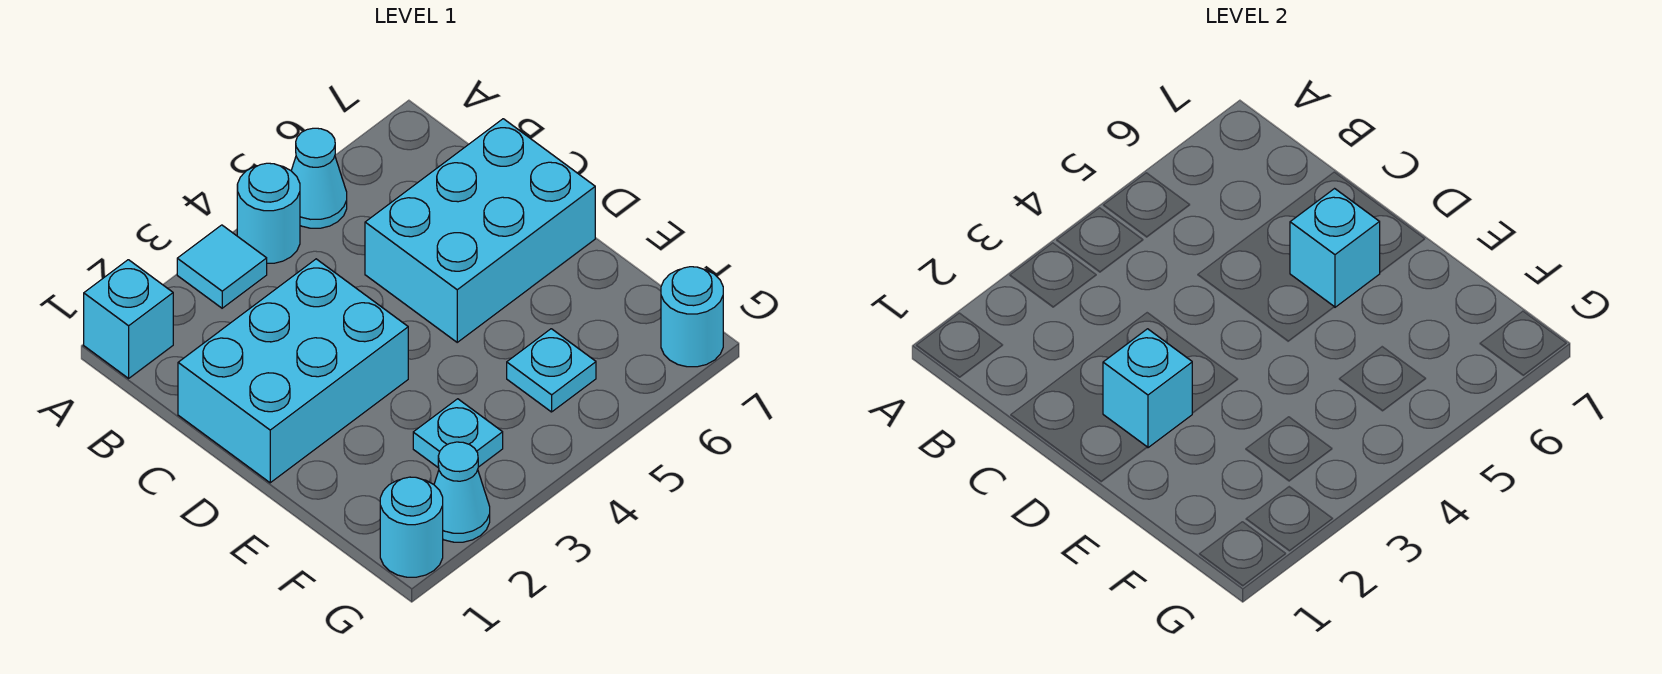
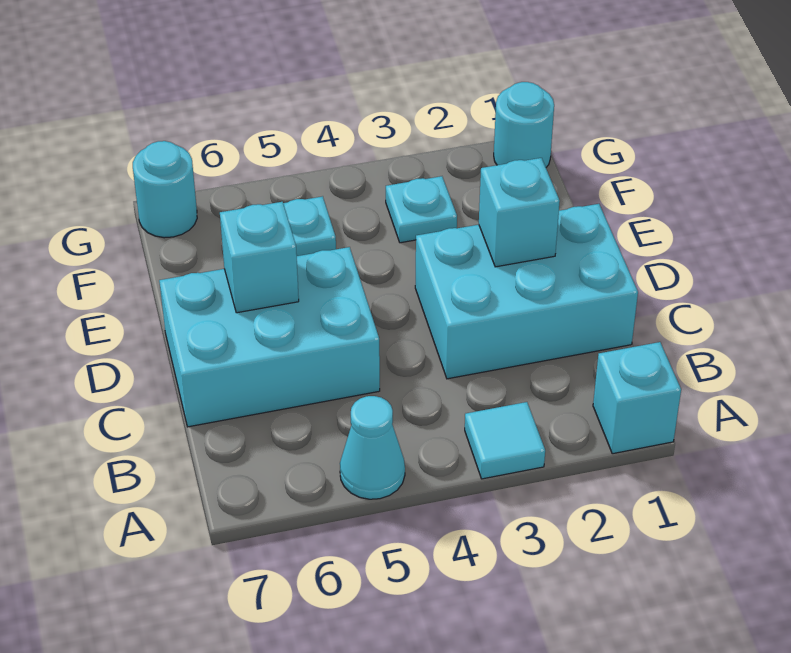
cyan round brick A4 level 1 -> none
cyan cone G2 level 1 -> none

